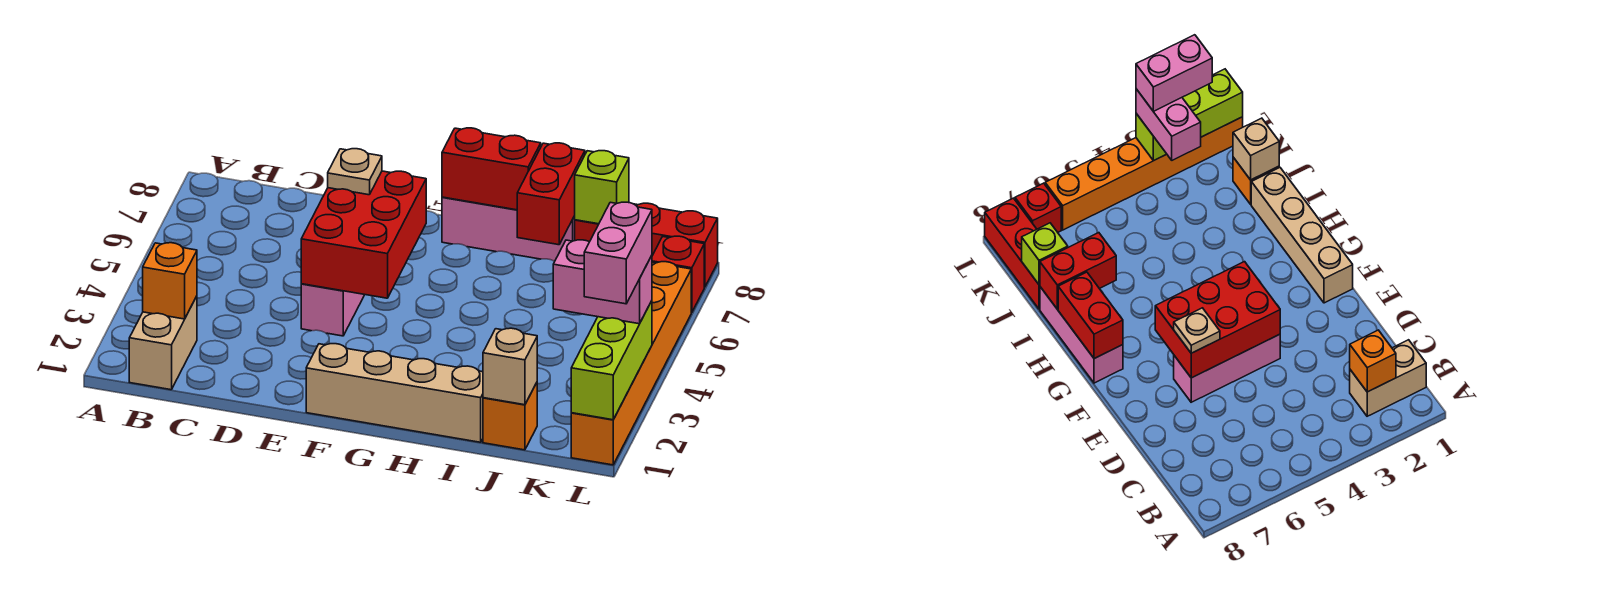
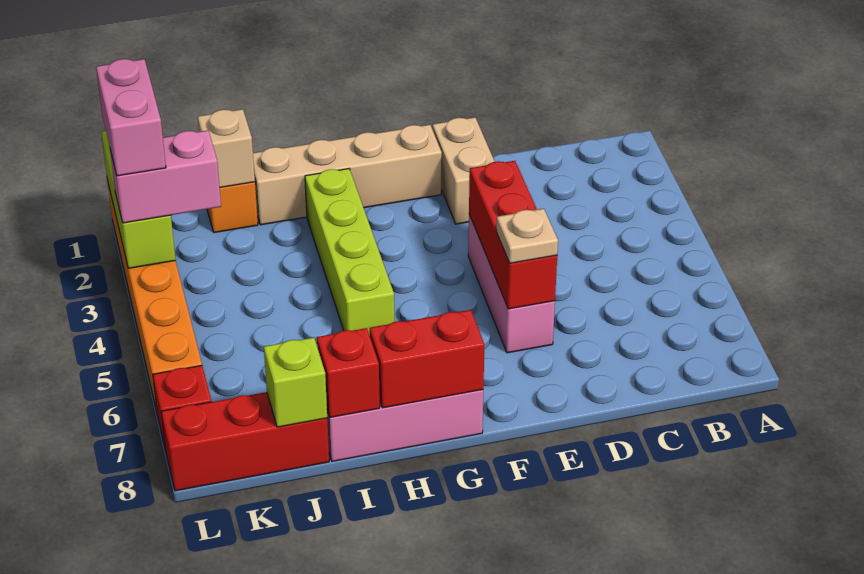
tan brick B1:B2 level 1 -> tan brick E1:E2 level 1
orange brick B2 level 2 -> none
red brick E4:F6 level 2 -> red brick E4:E6 level 2
none -> lime brick H2:H5 level 1
red brick I7:I8 level 2 -> red brick I8 level 2

